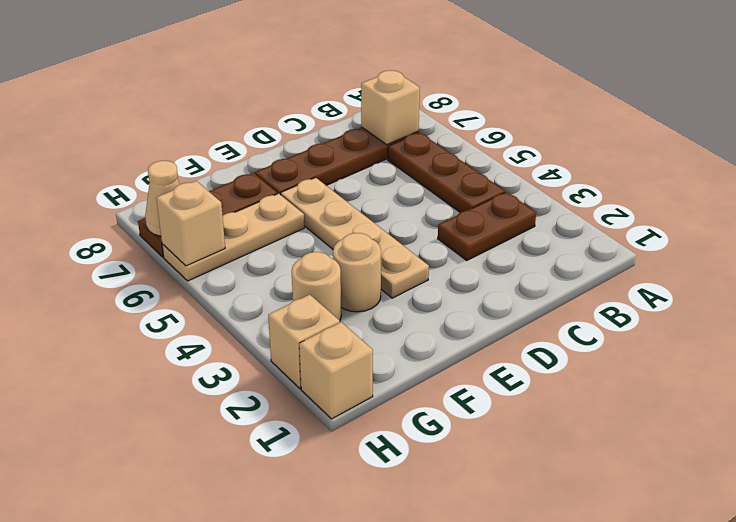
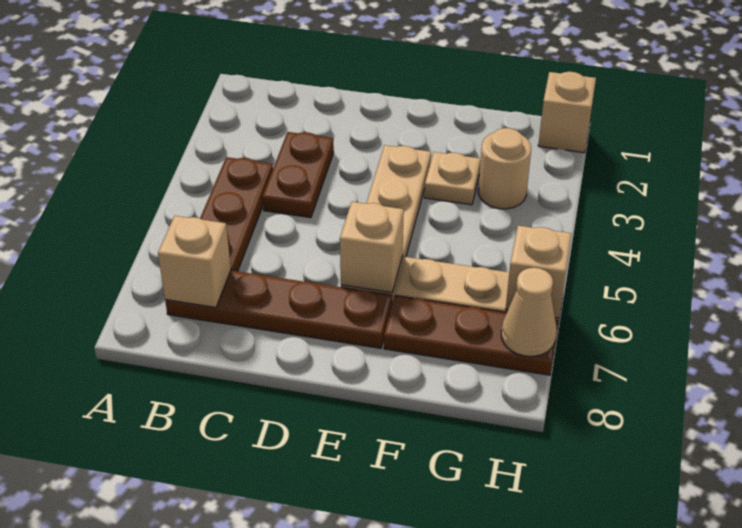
brown plate B3:C3 level 1 -> brown plate C3:C4 level 1
tan round brick F3 level 1 -> tan plate F3 level 1
tan brick H2 level 1 -> tan brick E6 level 2

